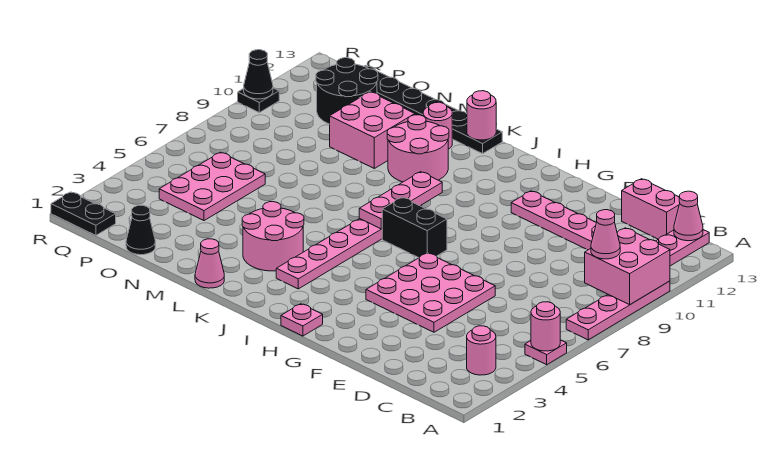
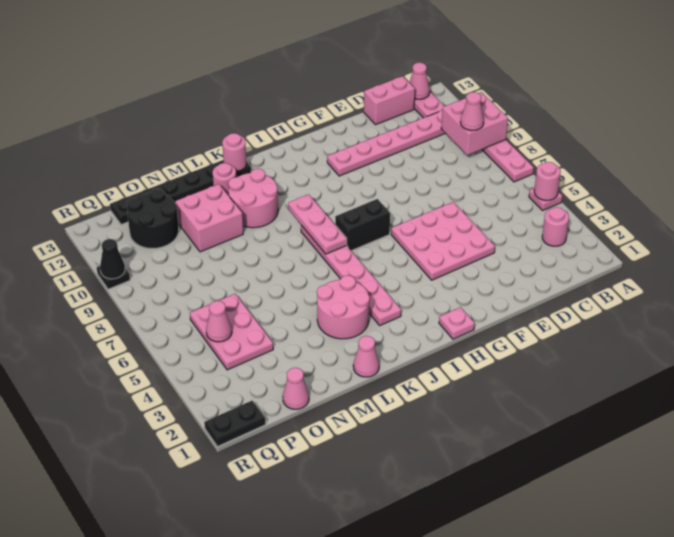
black cone O1 level 1 -> pink cone O1 level 1
none -> pink cone P5 level 2

